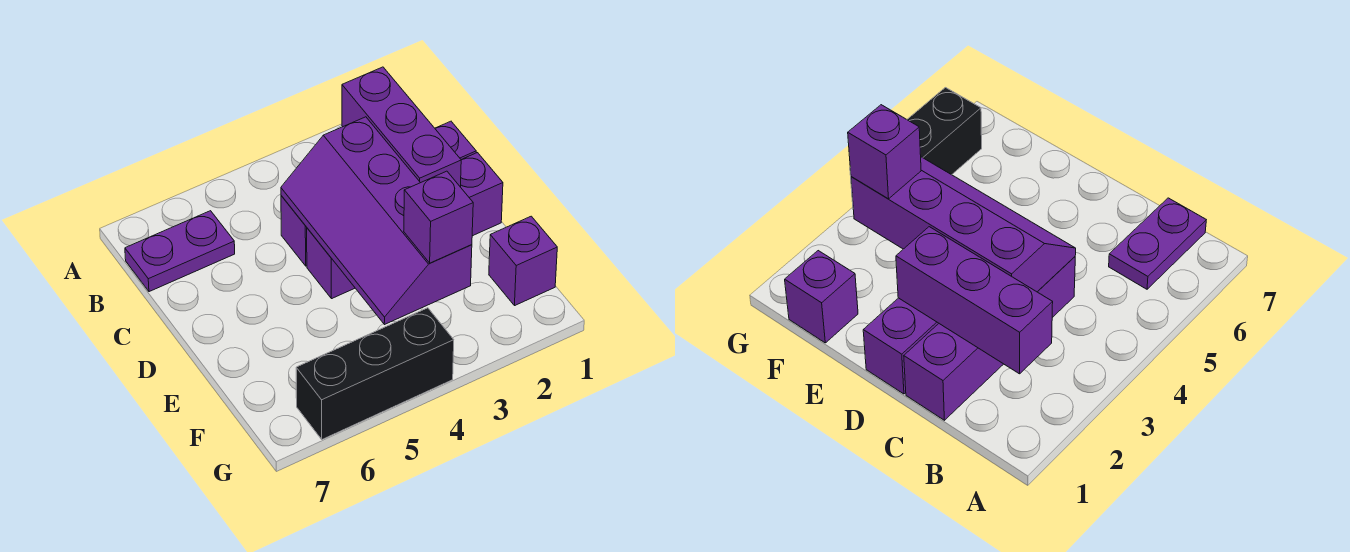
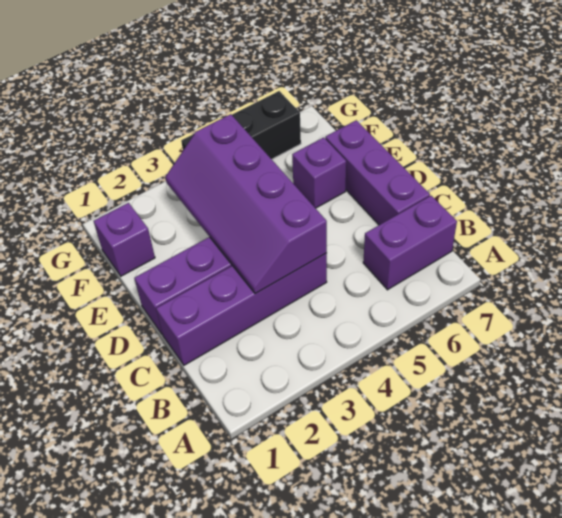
purple brick B2:D2 level 2 -> purple brick C7:E7 level 1
purple plate B6:B7 level 1 -> purple brick B6:B7 level 1
purple slope C3:F4 level 2 top 3 -> purple slope C3:F4 level 2 top 4
purple brick F3 level 3 -> purple brick E6 level 1

